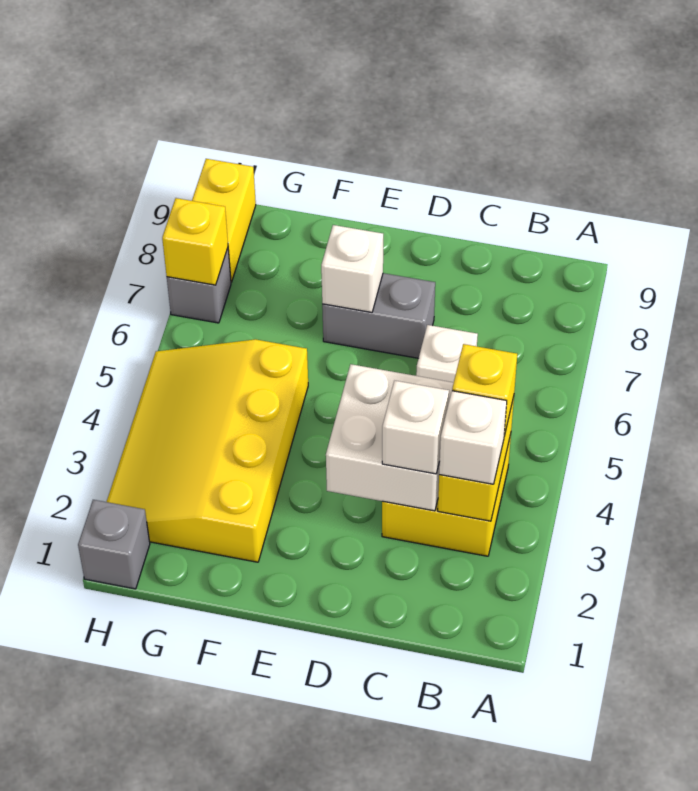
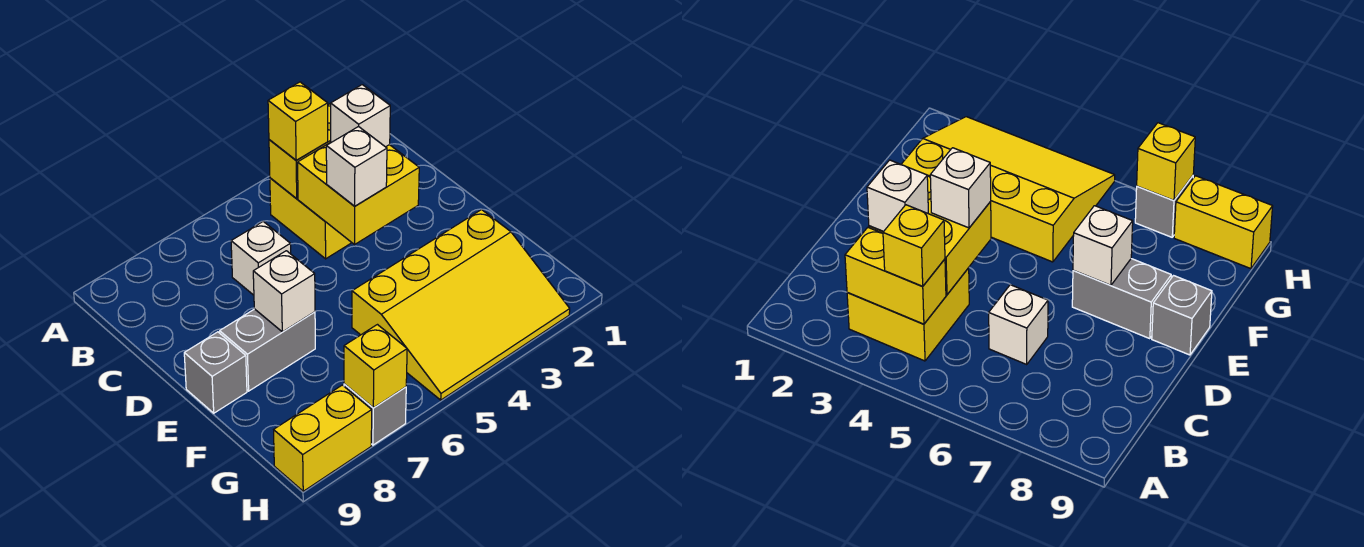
white brick B3 level 3 -> white brick D4 level 3
white brick C3:D4 level 2 -> yellow brick C3:D4 level 2
grey brick D7:E7 level 1 -> grey brick E7:E8 level 1
grey brick H1 level 1 -> grey brick E9 level 1

